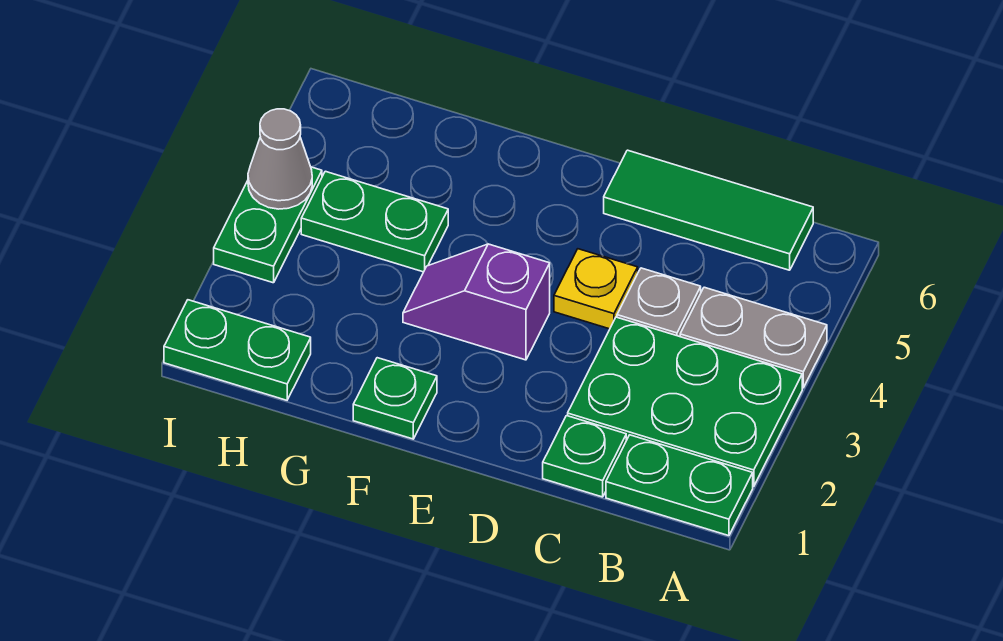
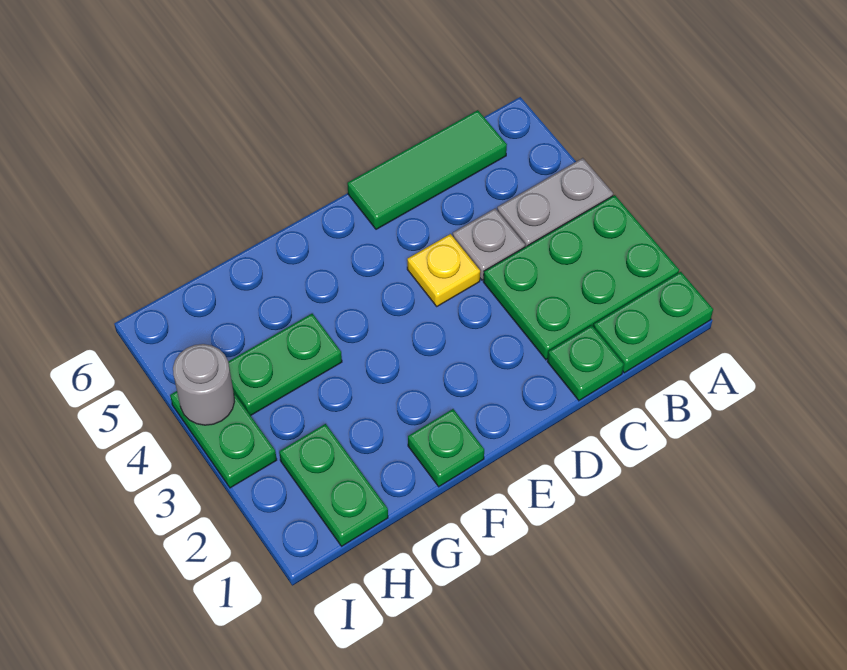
purple slope E3:F3 level 1 top E -> none
green plate H1:I1 level 1 -> green plate H1:H2 level 1
grey cone I4 level 2 -> grey round brick I4 level 2

